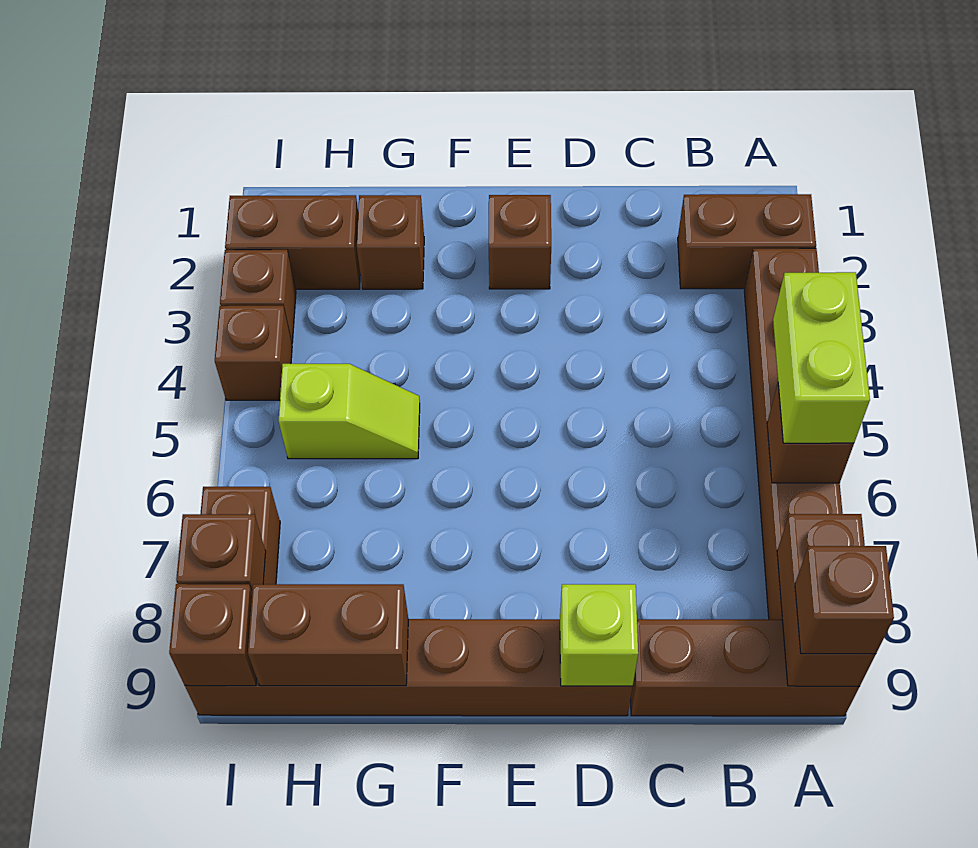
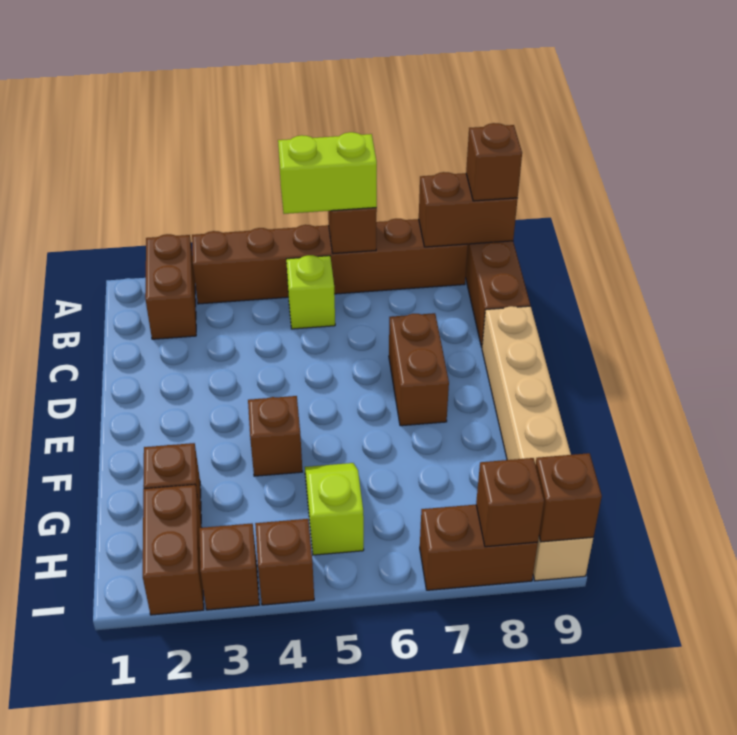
brown brick D9:I9 level 1 -> tan brick D9:I9 level 1
lime brick D9 level 2 -> lime brick B5 level 1
brown brick E2 level 1 -> brown brick F4 level 1
brown brick G9:H9 level 2 -> brown brick D7:E7 level 1

